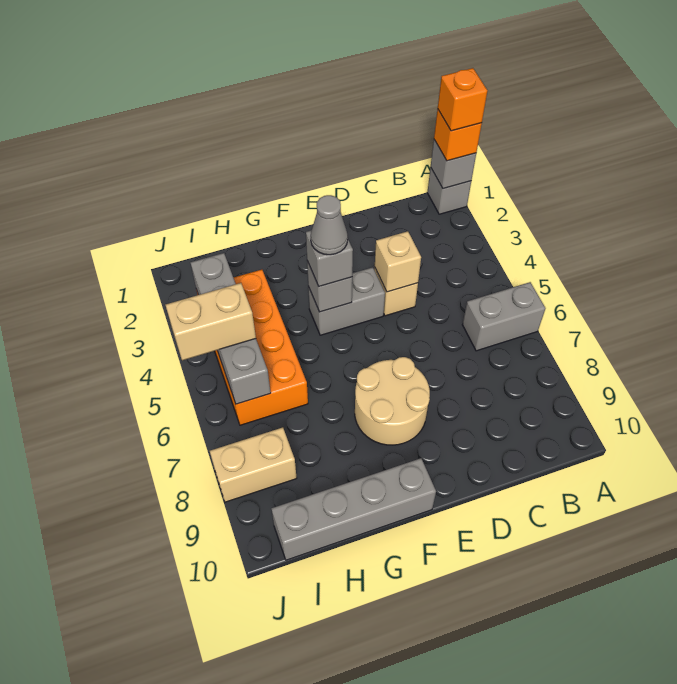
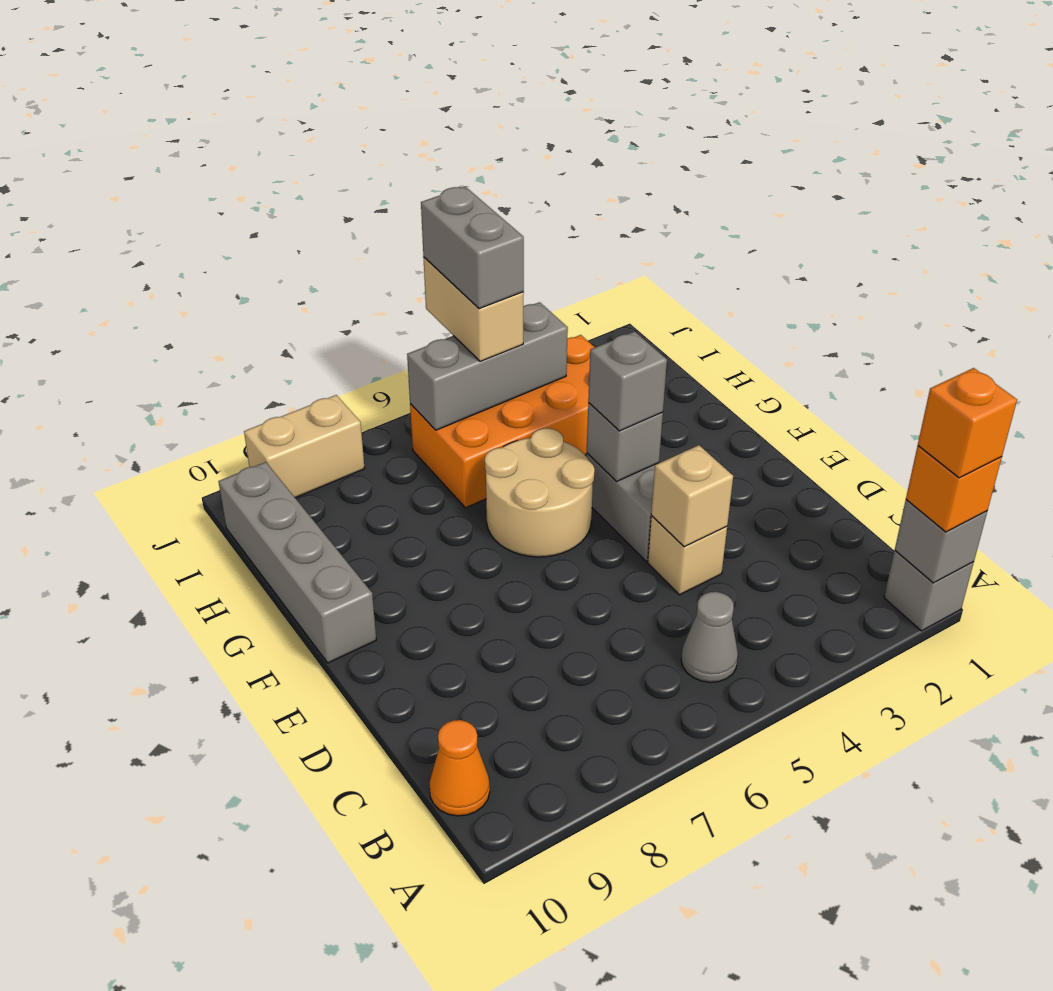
grey brick A6:B6 level 1 -> grey brick I5:J5 level 4
none -> orange cone B10 level 1
tan round brick E7:F8 level 1 -> tan round brick F5:G6 level 1
grey cone F4 level 4 -> grey cone B5 level 1
grey brick I3:I6 level 2 -> grey brick I4:I6 level 2
tan brick I8:J8 level 1 -> tan brick J8:J9 level 1

